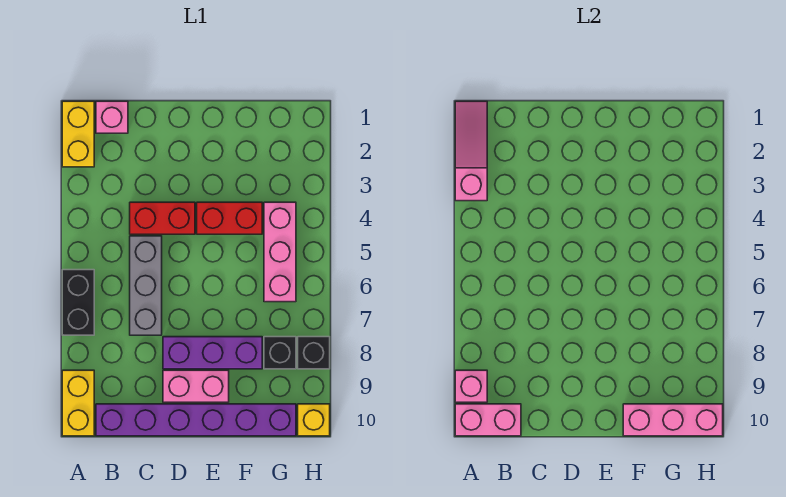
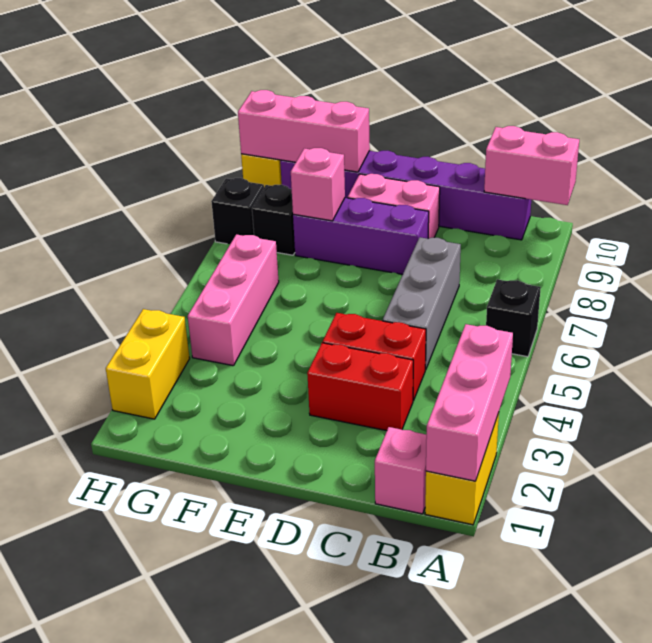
pink slope A1:A3 level 2 top 3 -> pink brick A1:A3 level 2
black brick A6:A7 level 1 -> black brick A6 level 1
yellow brick A9:A10 level 1 -> yellow brick H2:H3 level 1
pink brick A9 level 2 -> pink brick F8 level 2
red brick E4:F4 level 1 -> red brick C3:D3 level 1

